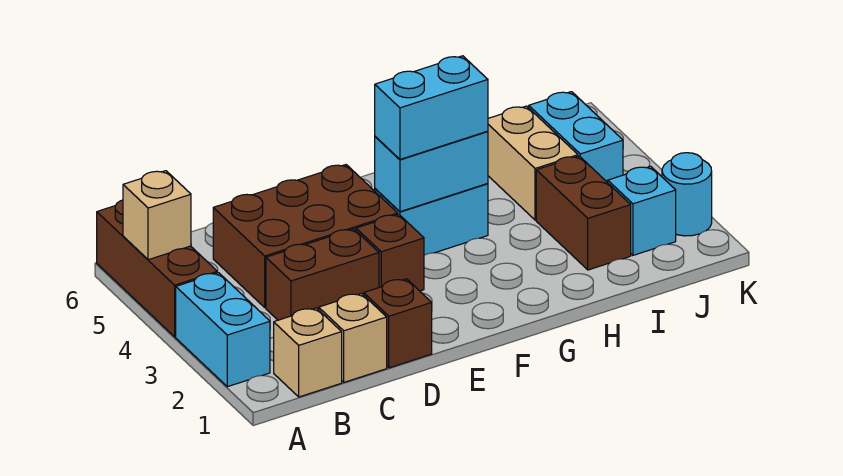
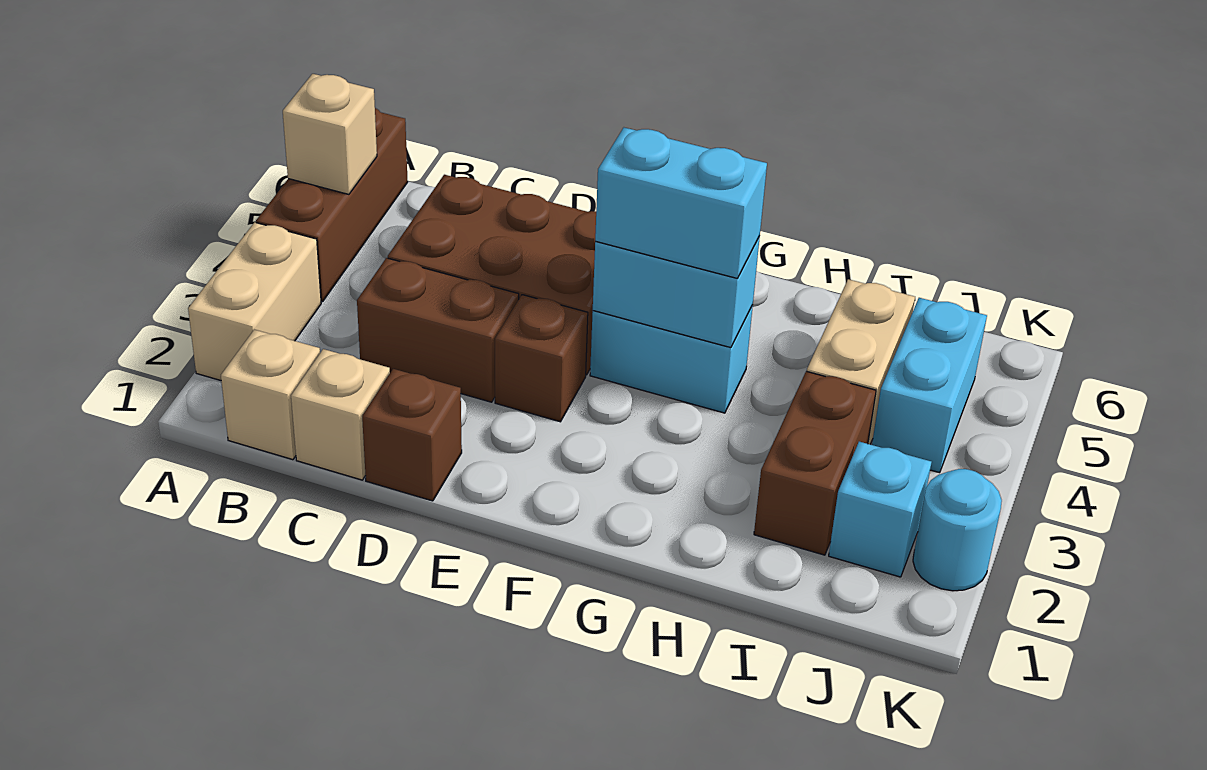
cyan brick A2:A3 level 1 -> tan brick A2:A3 level 1

